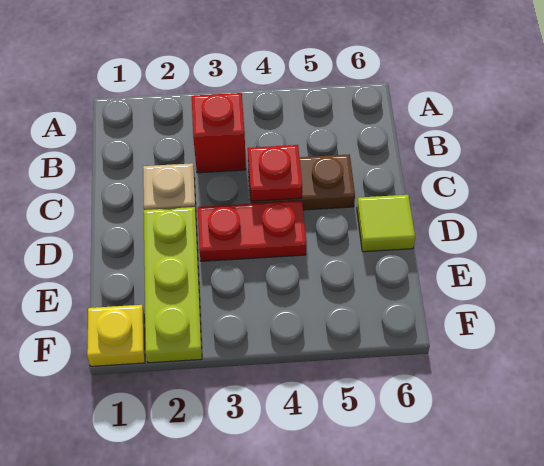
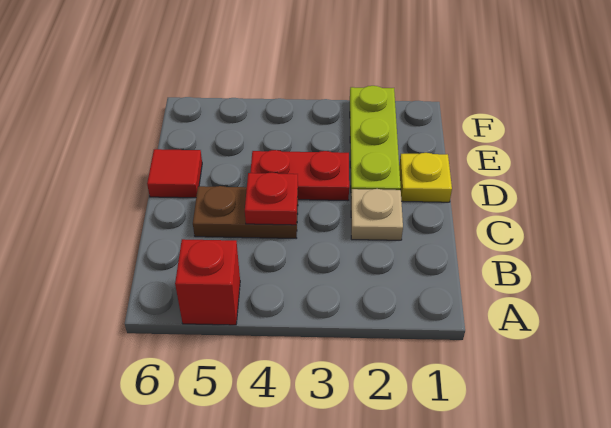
red brick B3 level 1 -> red brick A5 level 1
lime tile D6 level 1 -> red tile D6 level 1
yellow plate F1 level 1 -> yellow plate D1 level 1

